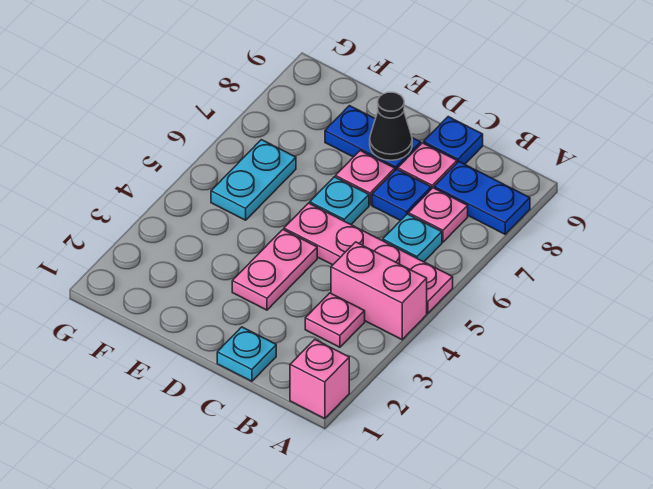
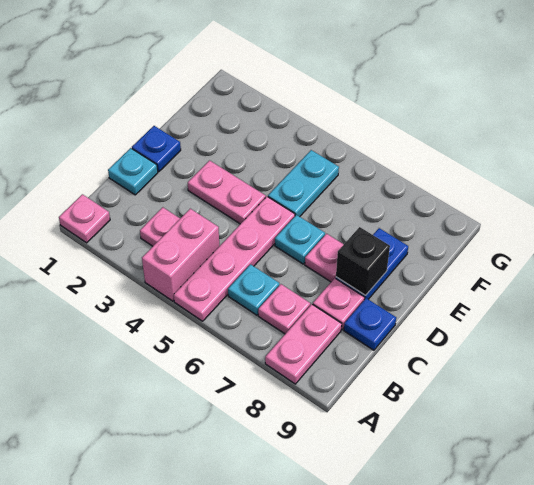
pink brick A1 level 1 -> pink plate A1 level 1
blue plate A8:B8 level 1 -> pink plate A8:B8 level 1
blue plate C7 level 1 -> blue plate D1 level 1
black cone D8 level 2 -> black brick D8 level 2
cyan plate F5:F6 level 1 -> cyan plate E5:F5 level 1

